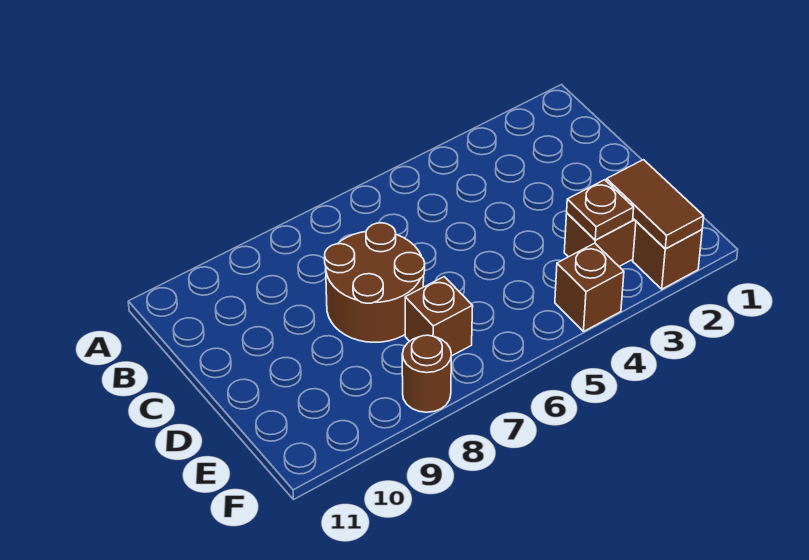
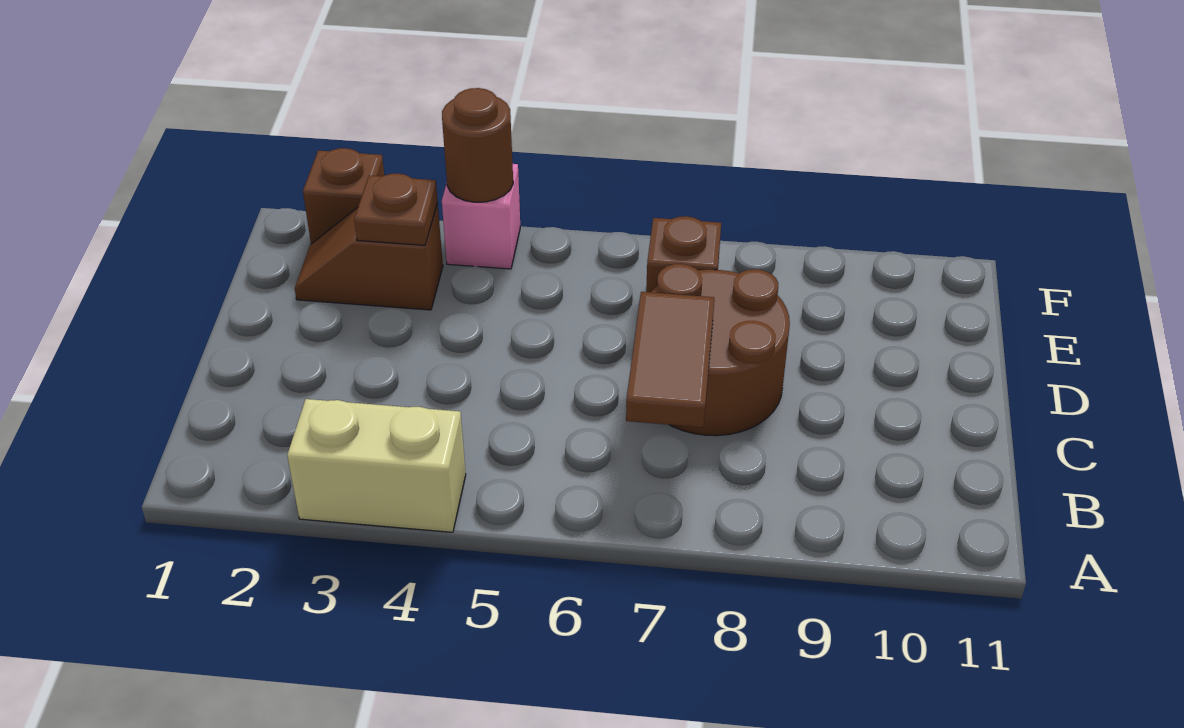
none -> tan brick A3:A4 level 1
brown tile E2:F2 level 2 -> brown tile B7:C7 level 2
brown brick F4 level 1 -> pink brick F4 level 1
brown round brick F8 level 1 -> brown round brick F4 level 2

